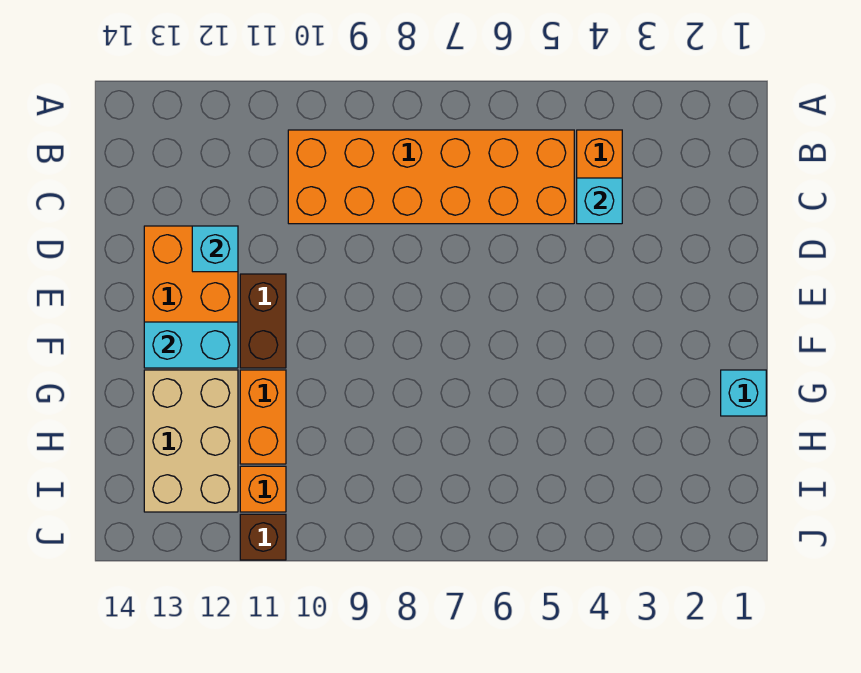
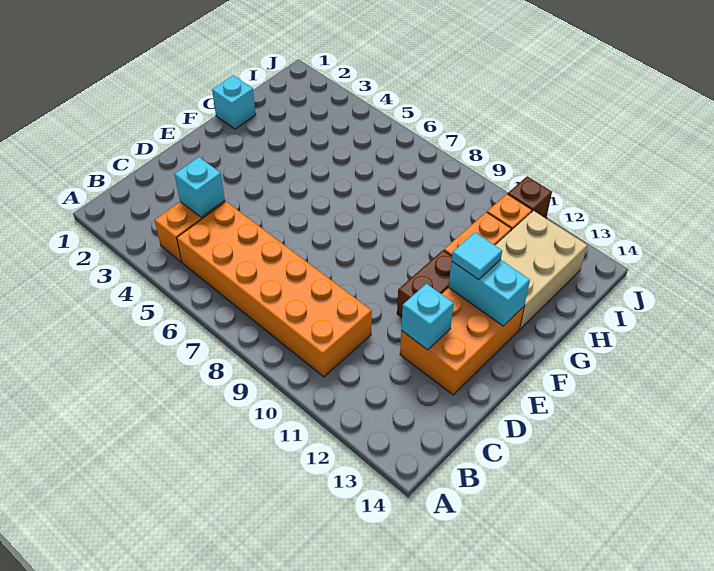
none -> cyan tile F12 level 3

